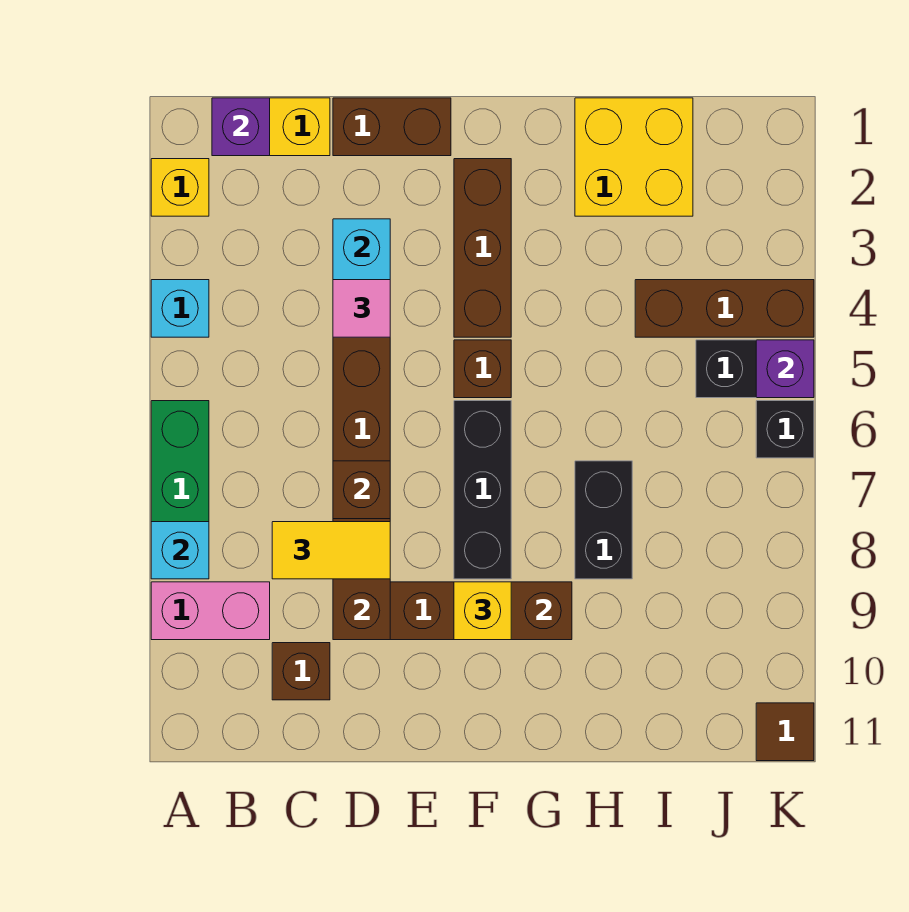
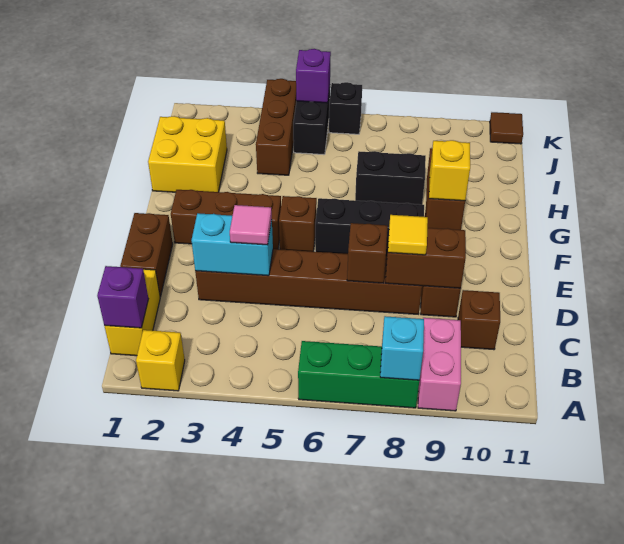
cyan brick A4 level 1 -> none
yellow tile C8:D8 level 3 -> yellow tile D8 level 3

